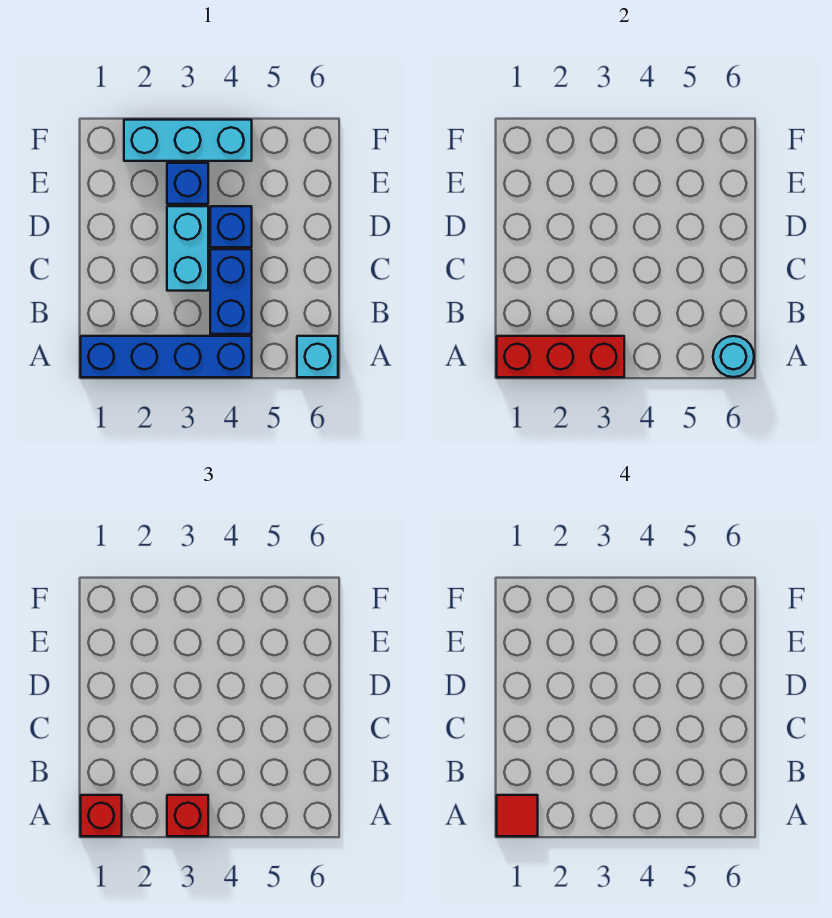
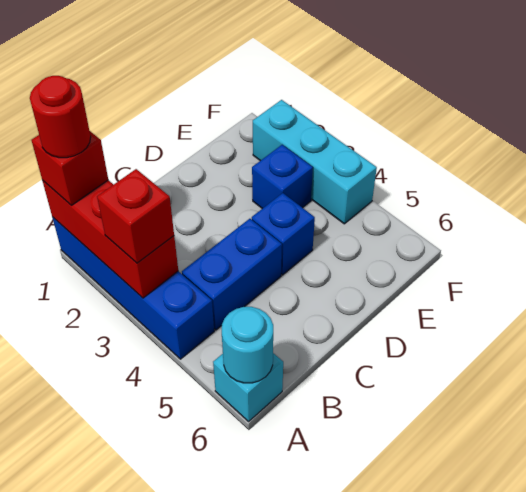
red tile A1 level 4 -> red round brick A1 level 4
cyan brick C3:D3 level 1 -> none

